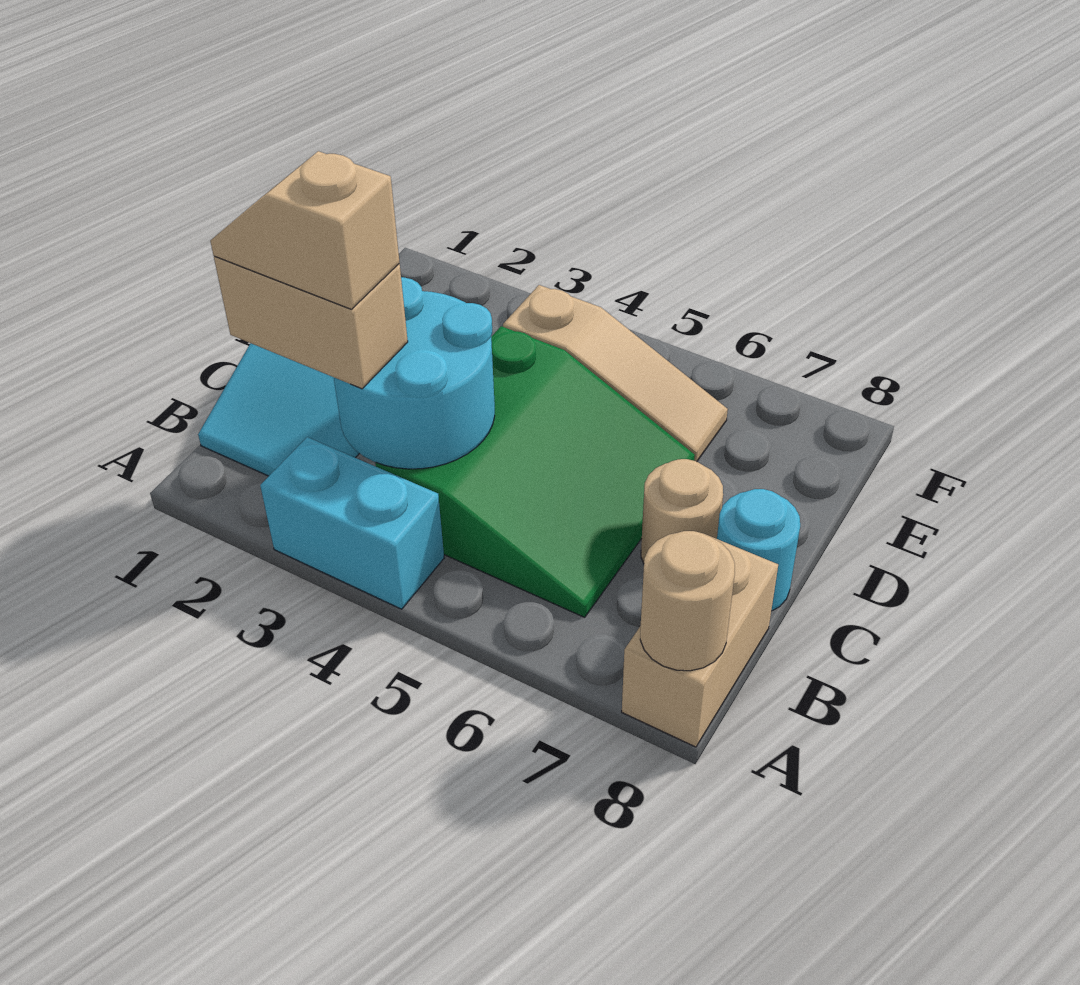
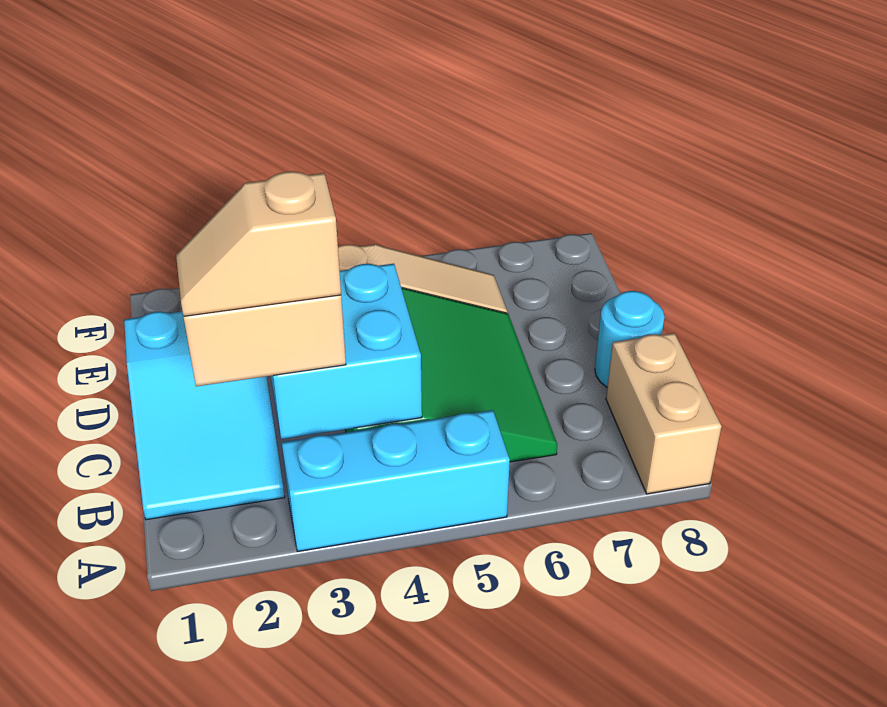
cyan brick A3:A4 level 1 -> cyan brick A3:A5 level 1
tan round brick A8 level 2 -> none
cyan round brick B3:C4 level 2 -> cyan brick B3:C4 level 2
tan round brick C7 level 1 -> none

